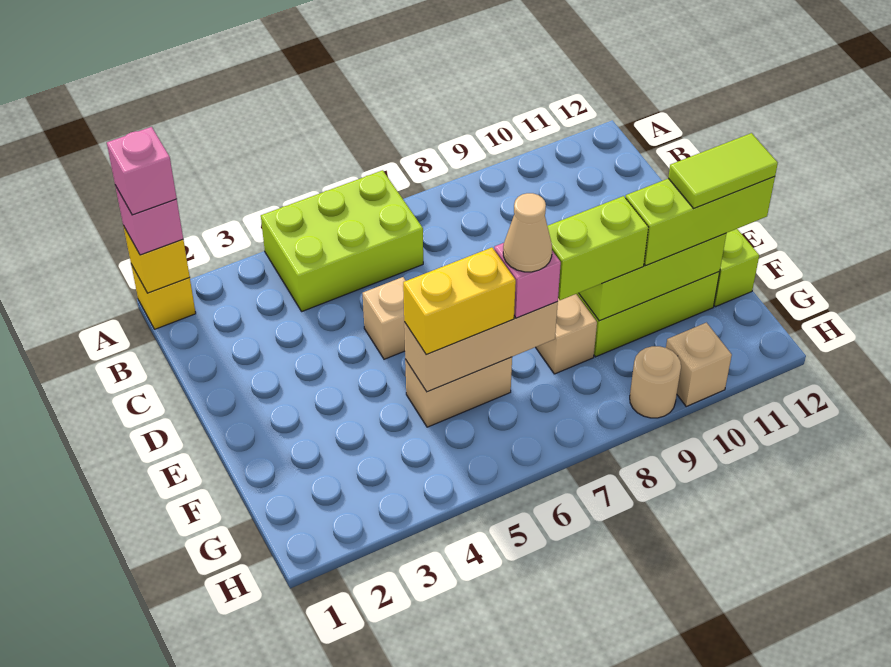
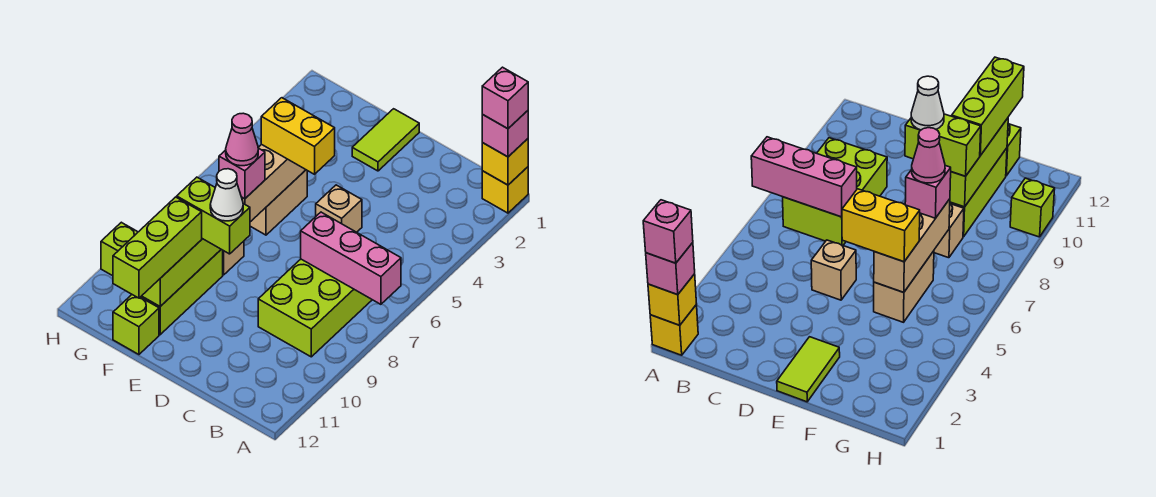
lime brick A4:B6 level 1 -> lime brick B7:C9 level 1
none -> pink brick A7:C7 level 2
none -> white cone E9 level 4
yellow brick F5:F6 level 3 -> yellow brick E5:F5 level 3
tan cone F7 level 4 -> pink cone F7 level 4
lime brick F8:F9 level 3 -> lime brick E9:F9 level 3
lime tile F11:F12 level 4 -> lime tile E1:E2 level 1
tan round brick H9 level 1 -> none
tan brick H10 level 1 -> lime brick H10 level 1

